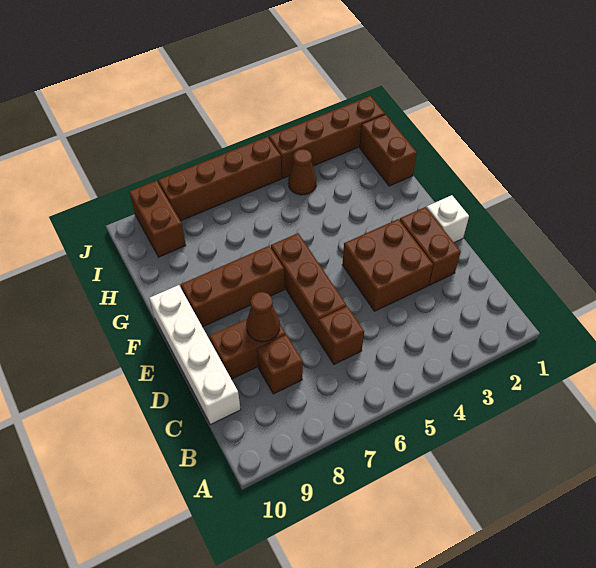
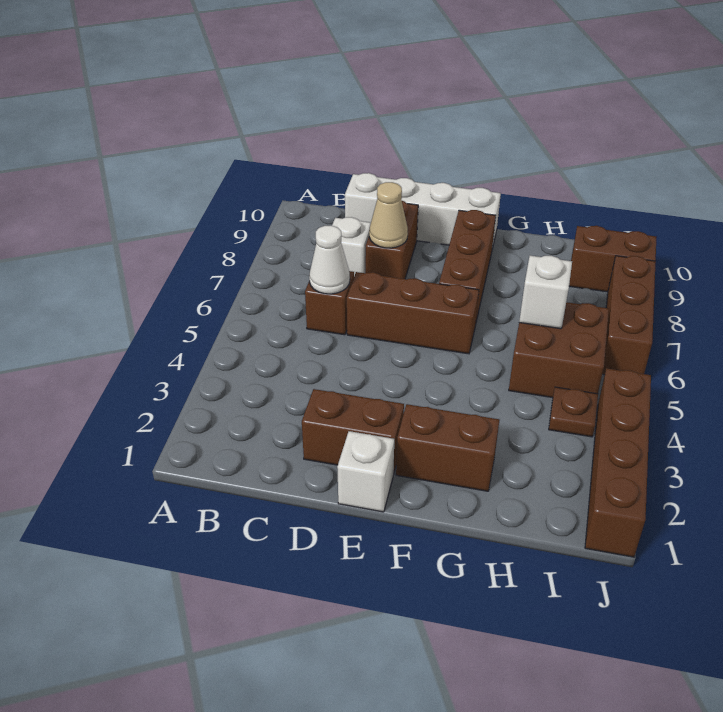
none -> white cone C6 level 2
brown brick C8 level 1 -> white brick C8 level 1
brown brick D3:E4 level 1 -> brown brick H5:I6 level 1
brown cone D8 level 2 -> tan cone D8 level 2
brown brick H1:I1 level 1 -> brown brick F2:G2 level 1
none -> white brick H6 level 2
brown cone I4 level 1 -> brown plate I4 level 1
brown brick J5:J8 level 1 -> brown brick J6:J8 level 1

